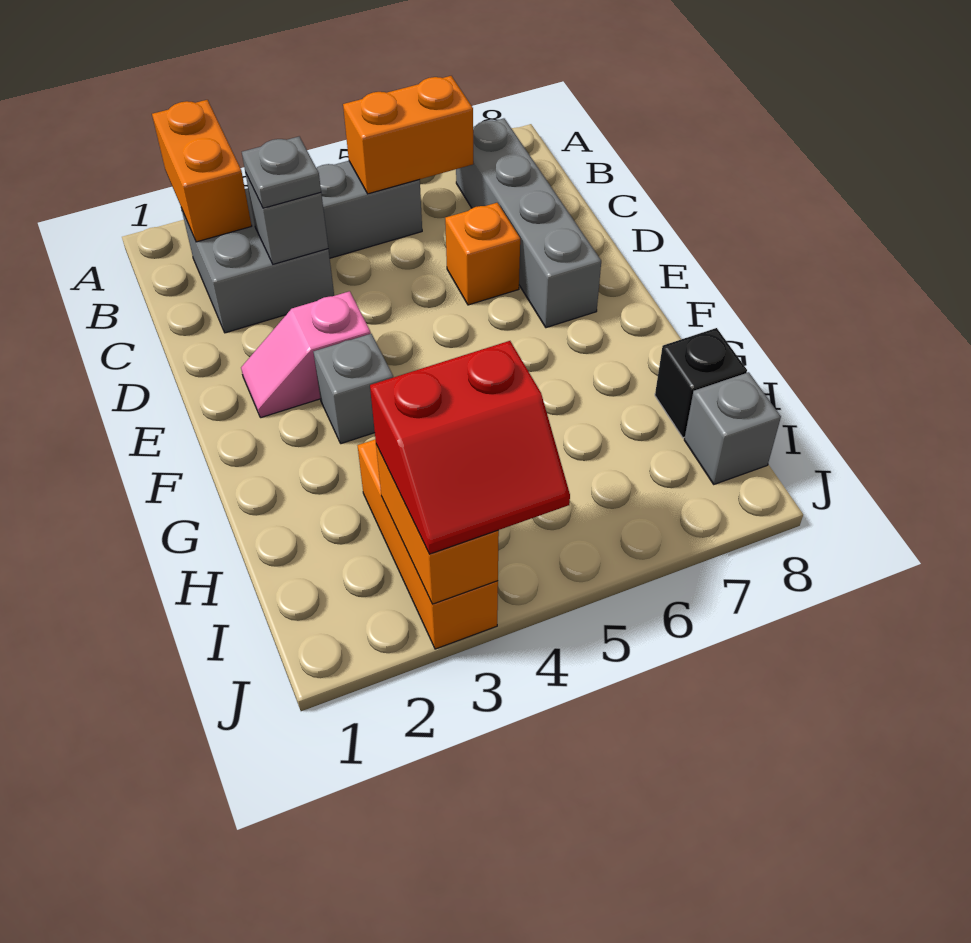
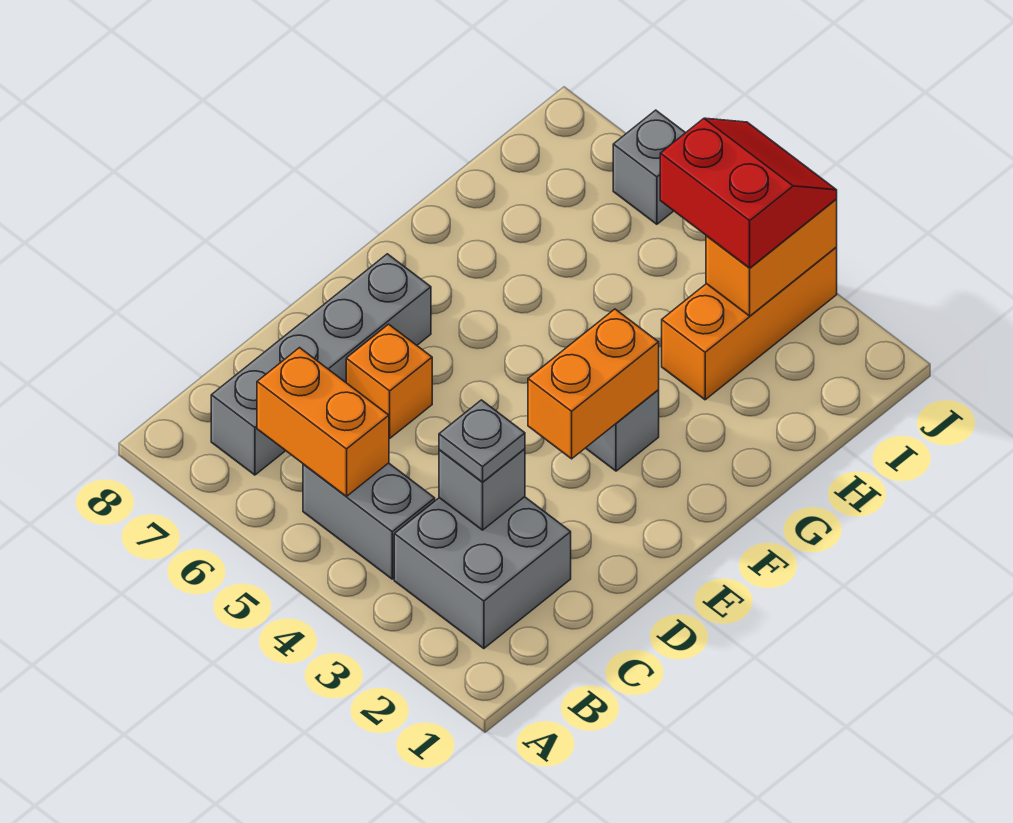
orange brick A2:B2 level 2 -> orange brick E3:F3 level 2
pink slope E2:E3 level 1 top 3 -> none
black brick H8 level 1 -> none
grey brick I8 level 1 -> grey brick J6 level 1

